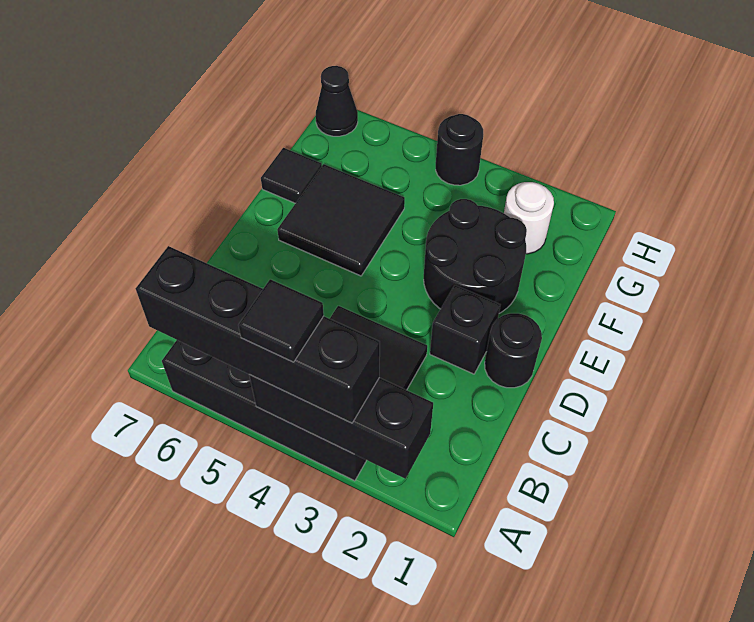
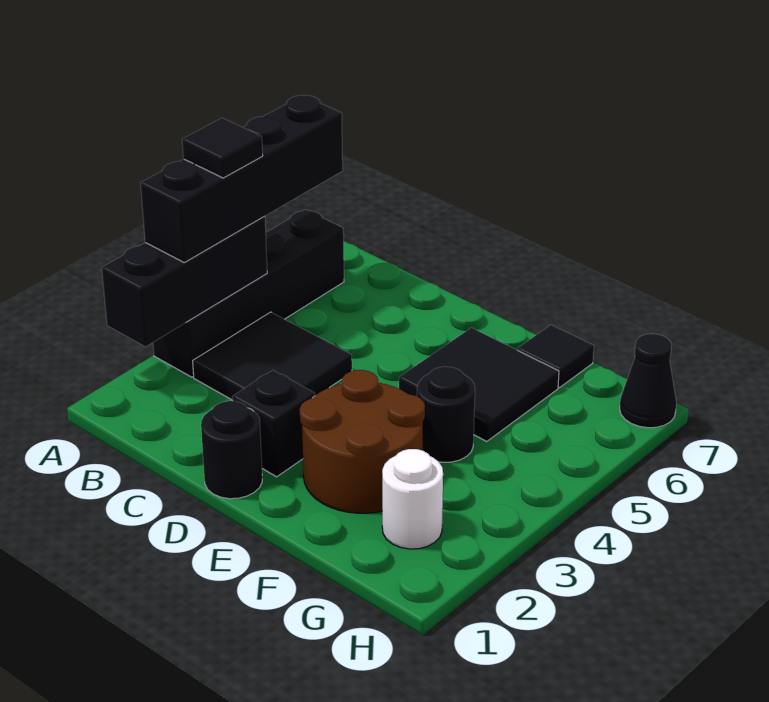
black round brick E2:F3 level 1 -> brown round brick E2:F3 level 1
black round brick H4 level 1 -> black round brick F4 level 1

